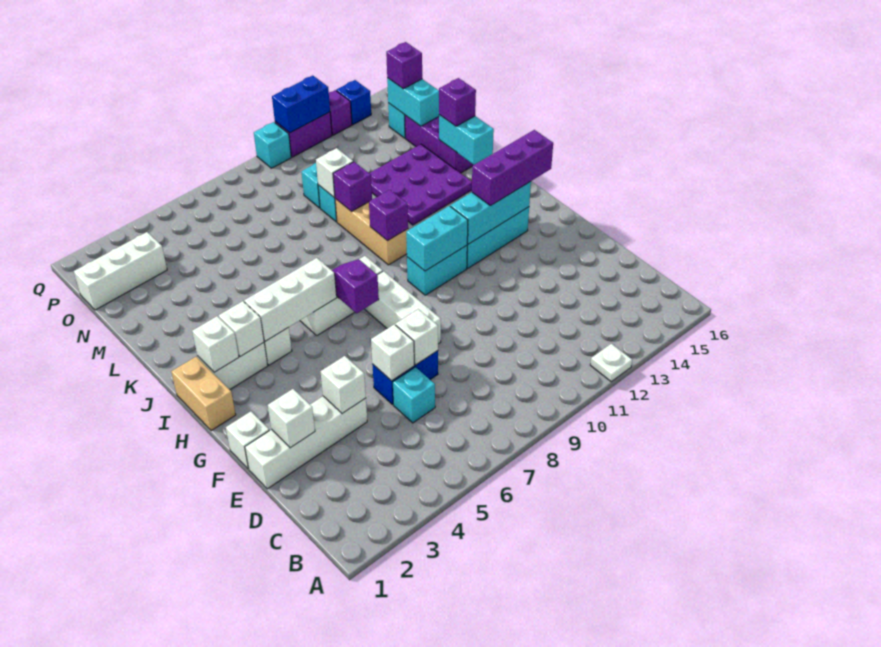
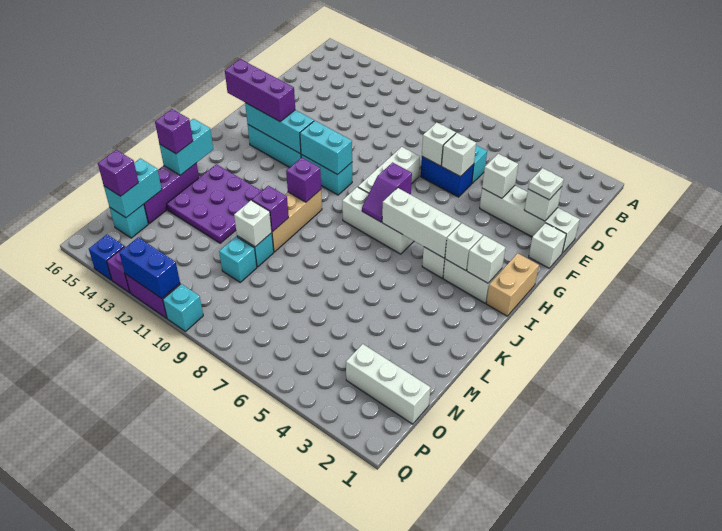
white plate A12 level 1 -> white plate E2 level 3

